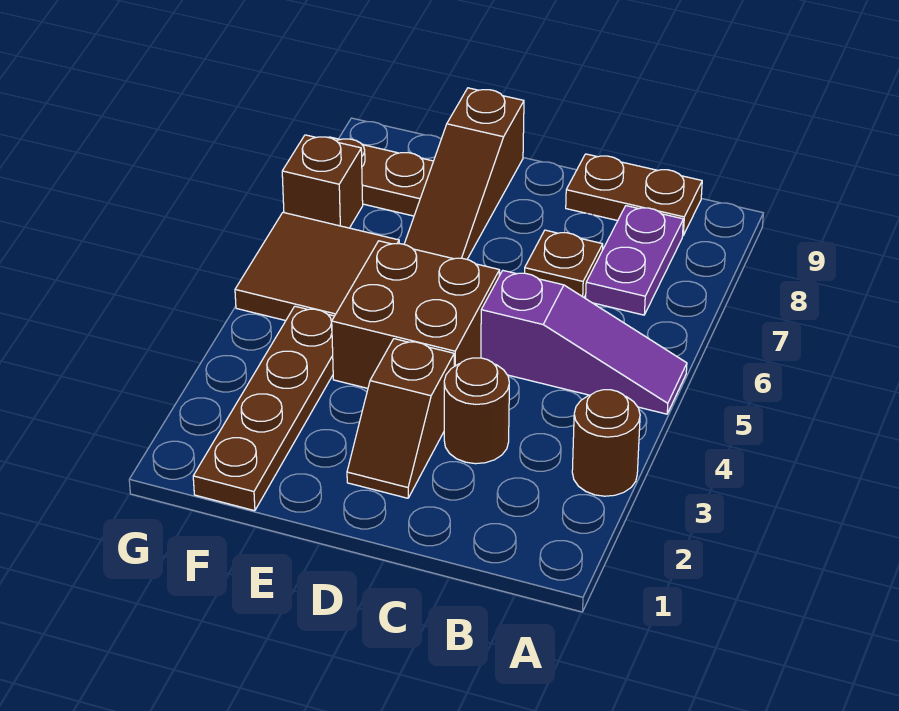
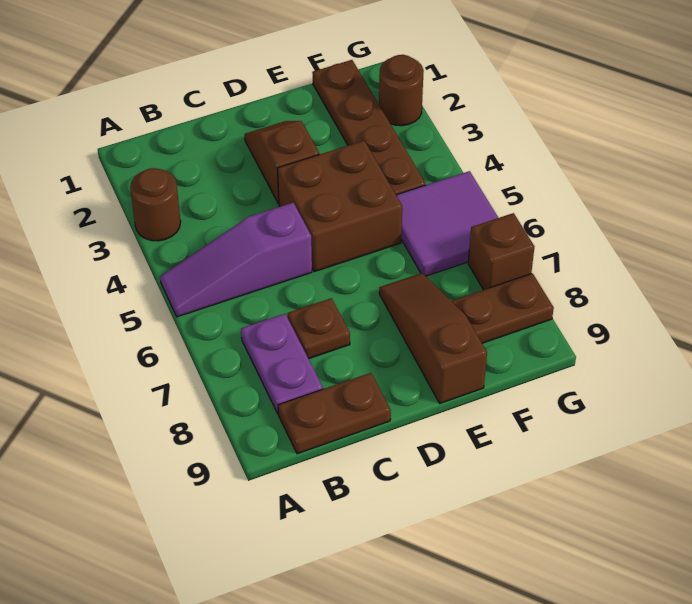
brown round brick C3 level 1 -> brown round brick G2 level 1
brown tile F5:G6 level 1 -> purple tile F5:G6 level 1

